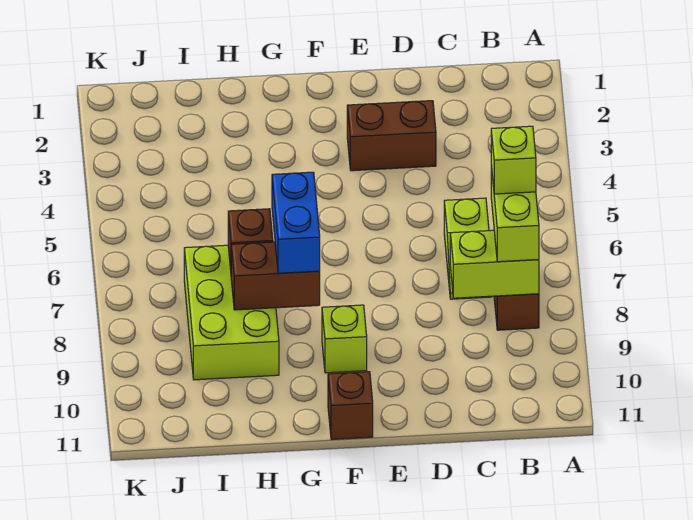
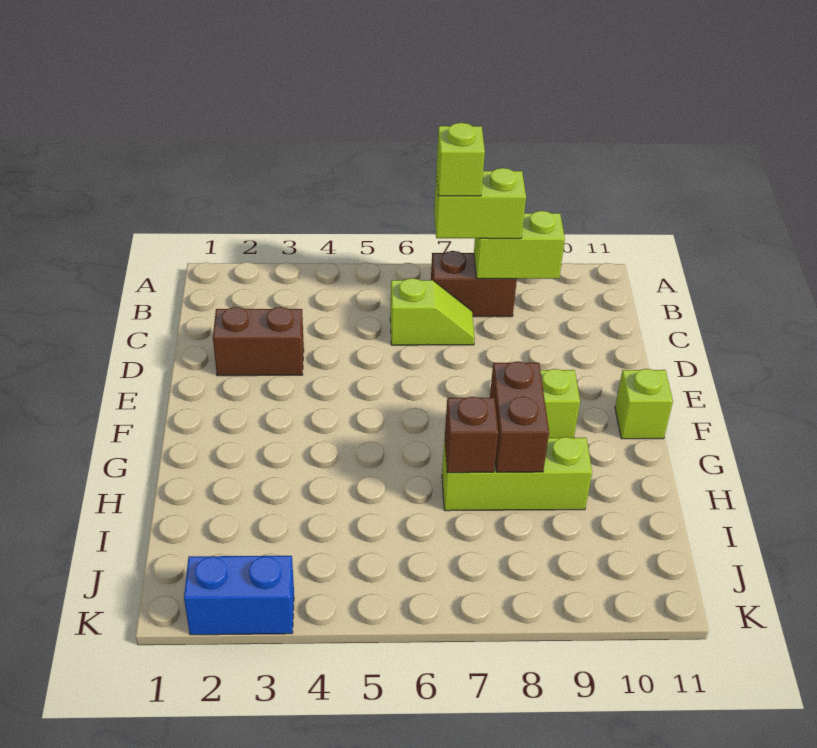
lime brick B8:C8 level 2 -> lime brick B8:B9 level 2
brown brick D3:E3 level 1 -> brown brick D2:D3 level 1
brown brick F11 level 1 -> lime brick F11 level 1
blue brick G7:G8 level 3 -> blue brick K2:K3 level 1
lime brick H7:I9 level 1 -> lime brick H7:H9 level 1

